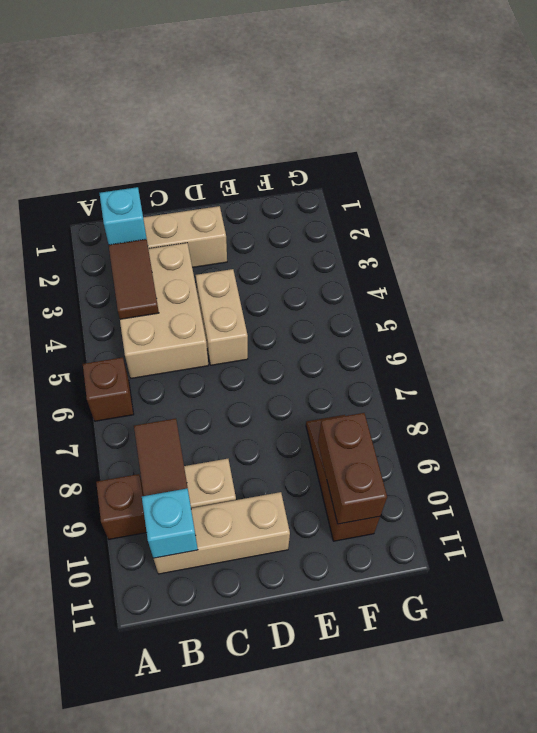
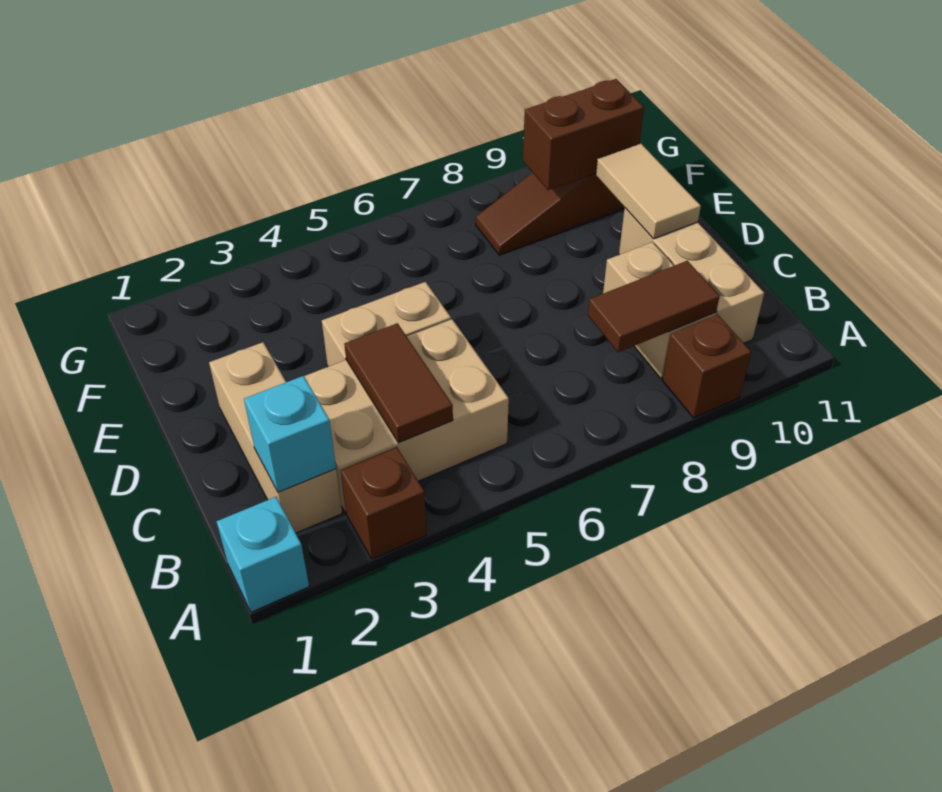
brown brick A6 level 1 -> brown brick A3 level 1
brown tile B3:B4 level 2 -> brown tile B4:C4 level 2
cyan brick B10 level 2 -> cyan brick A1 level 1
none -> tan tile D10:E10 level 2

